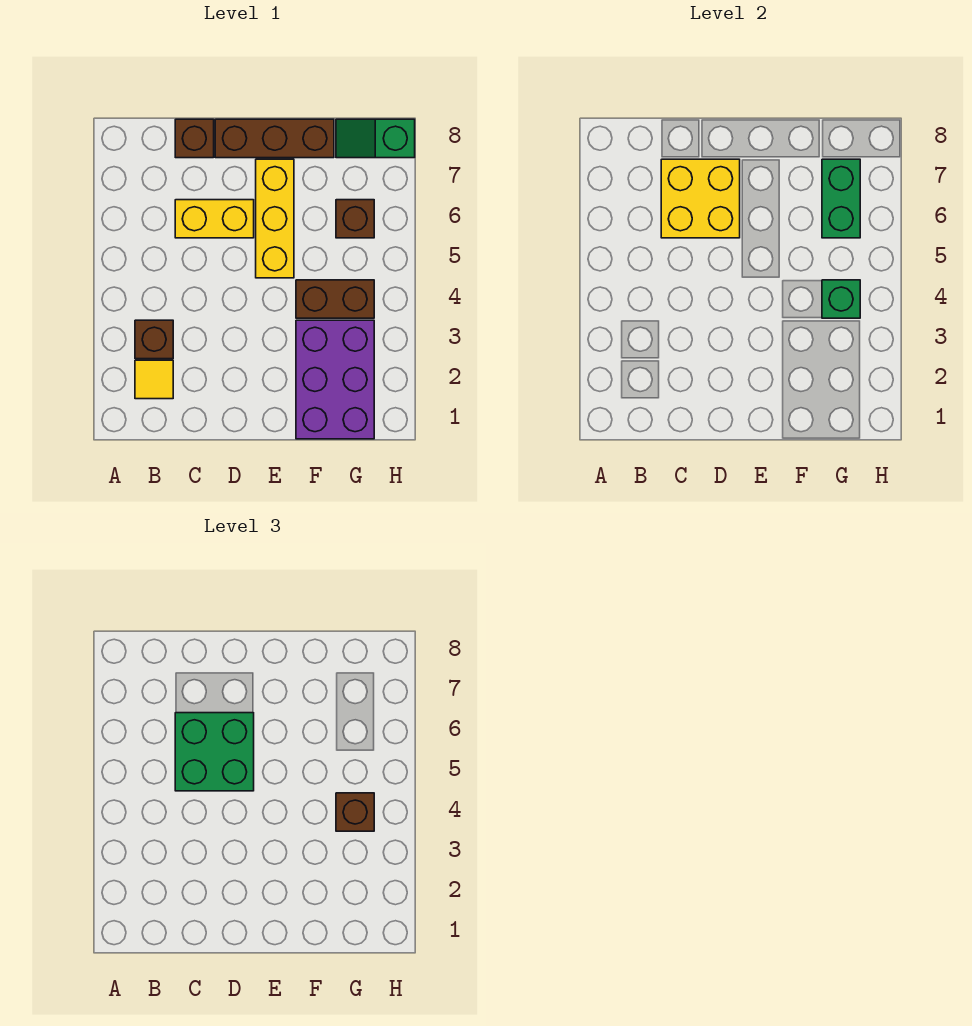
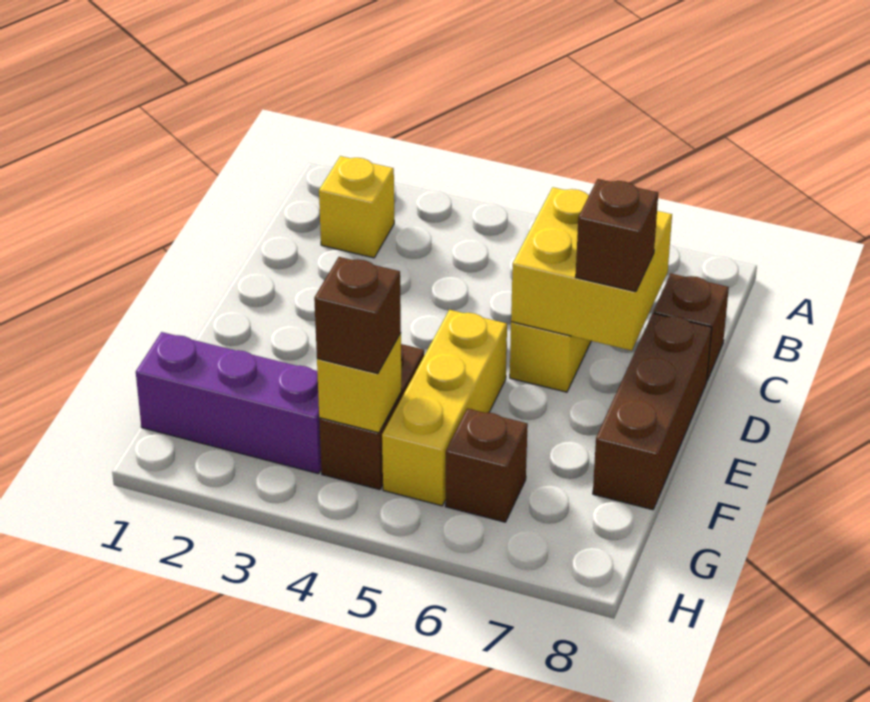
yellow tile B2 level 1 -> yellow brick B2 level 1
brown brick B3 level 1 -> brown brick D7 level 3
green brick C5:D6 level 3 -> none
yellow brick E5:E7 level 1 -> yellow brick E5:G5 level 1
purple brick F1:G3 level 1 -> purple brick G1:G3 level 1
green brick G4 level 2 -> yellow brick G4 level 2
green brick G6:G7 level 2 -> none
green slope G8:H8 level 1 top H -> none

